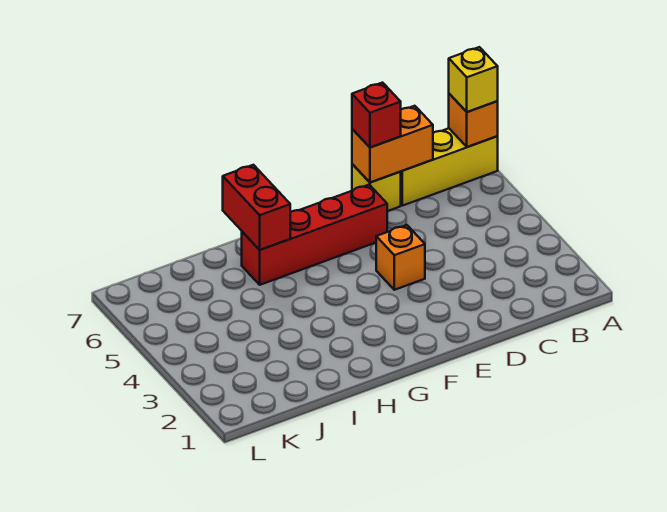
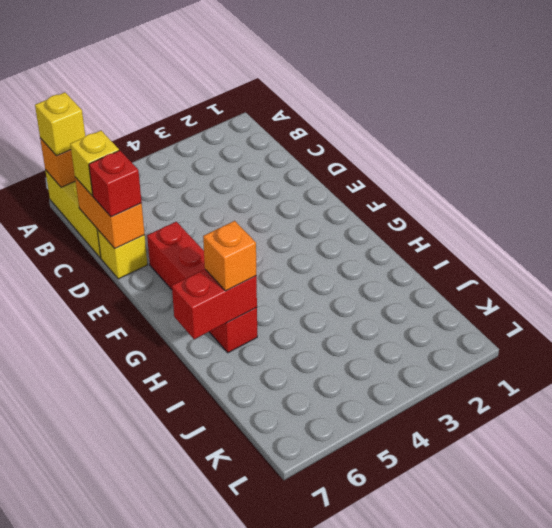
none -> yellow brick C7 level 3
orange brick E4 level 1 -> orange brick H6 level 3

